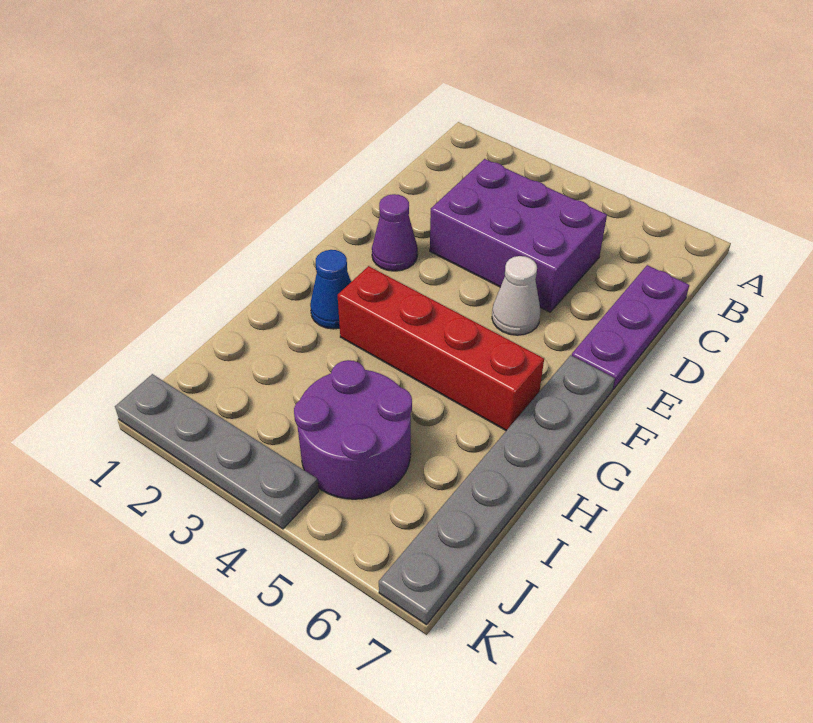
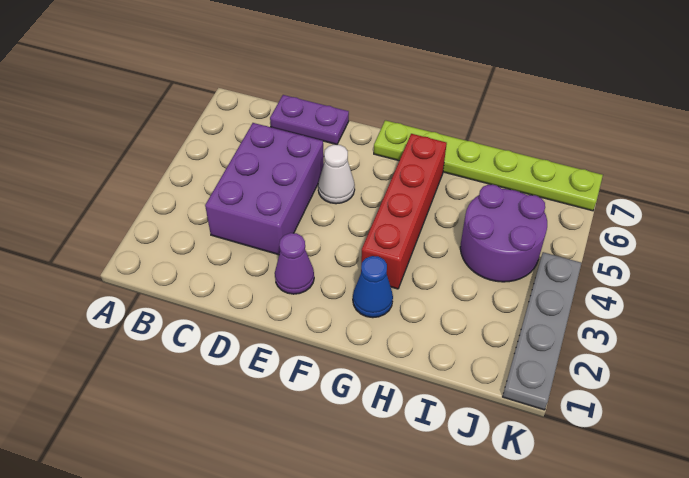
purple plate C7:E7 level 1 -> purple plate C7:D7 level 1
grey plate F7:K7 level 1 -> lime plate F7:K7 level 1

